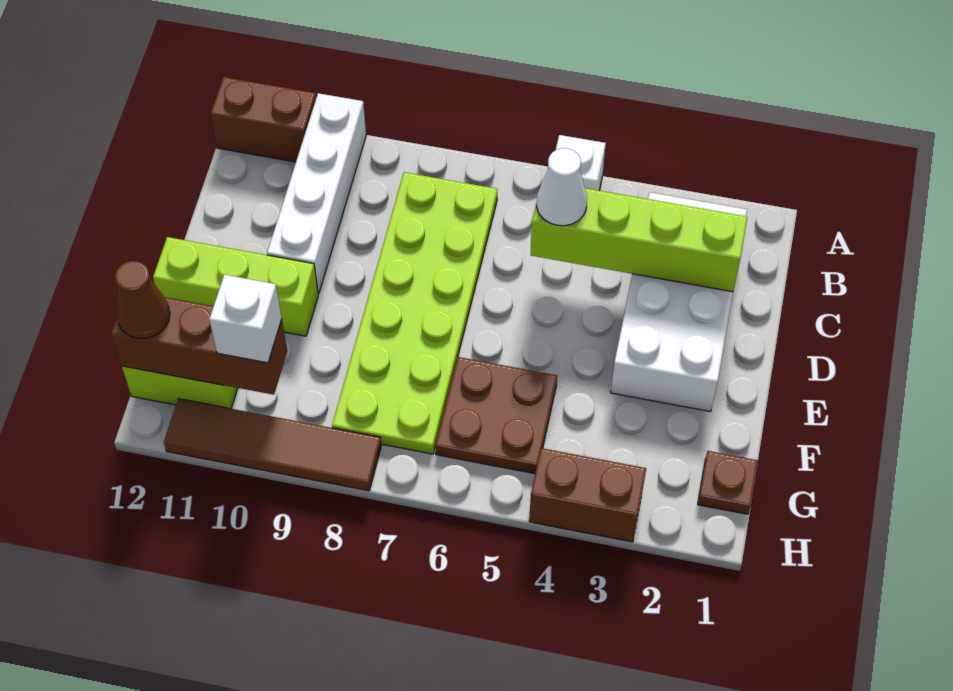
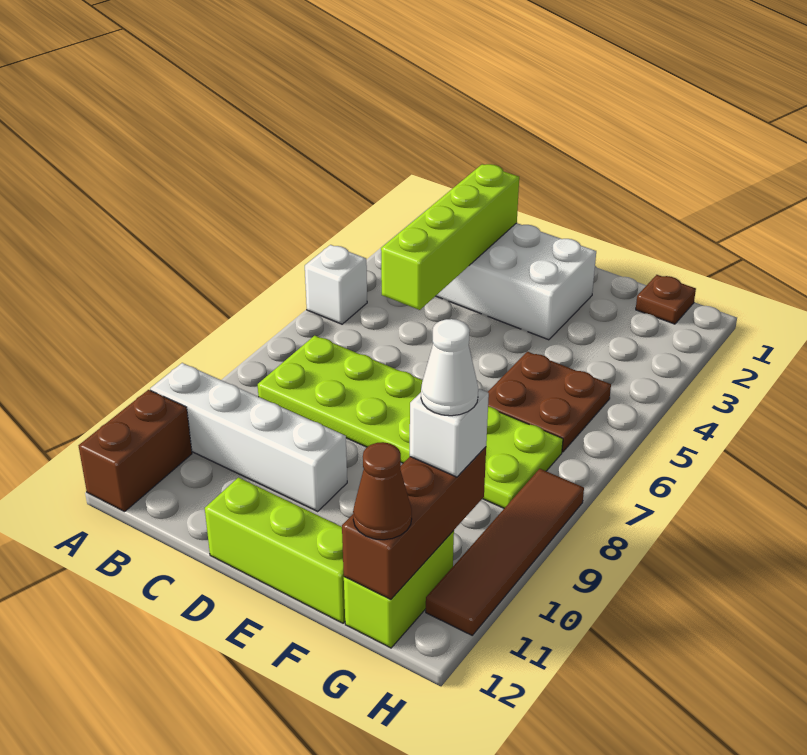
white cone C5 level 3 -> white cone G10 level 4
lime brick E10:E12 level 1 -> lime brick D12:F12 level 1
brown brick H3:H4 level 1 -> none

